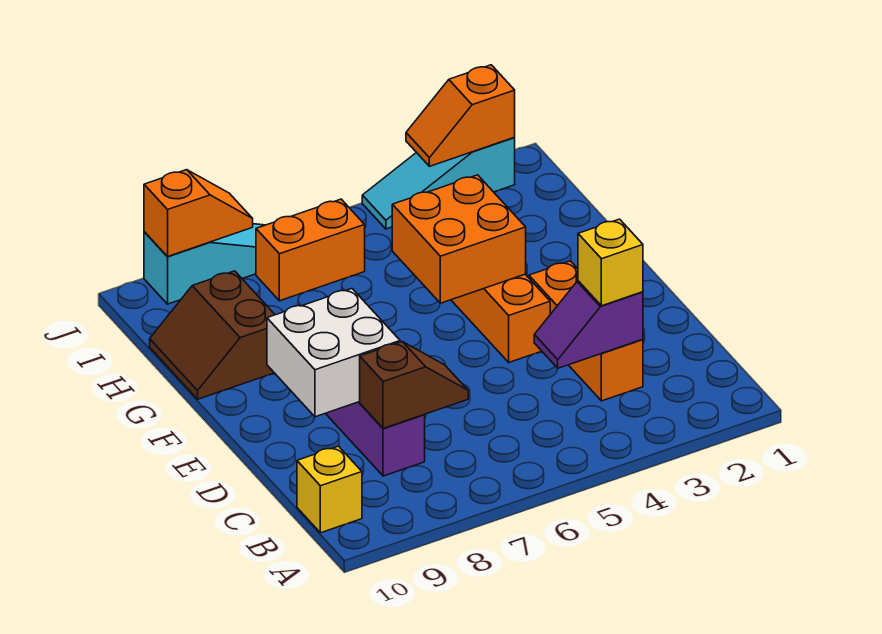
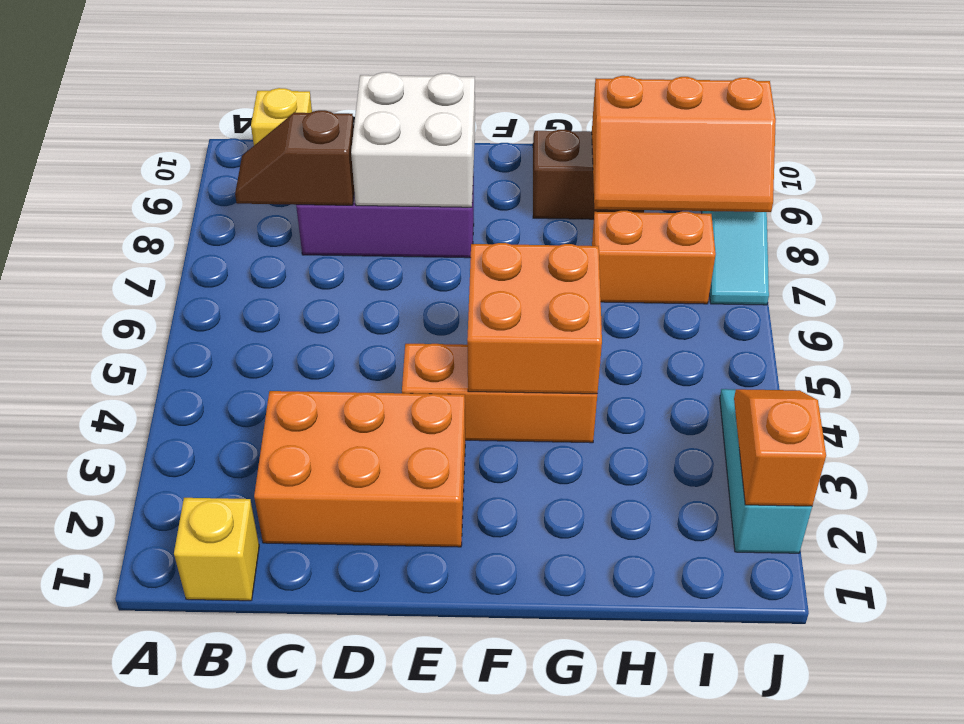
orange brick C3:E3 level 1 -> orange brick C2:E3 level 1
purple slope C3:C4 level 2 top 3 -> none
yellow brick C3 level 3 -> yellow brick B1 level 1
brown slope C7:C8 level 2 top 8 -> brown slope B8:C8 level 2 top C
orange brick I6:I7 level 1 -> orange brick H7:I7 level 1
orange slope J8:J9 level 2 top 9 -> orange slope H8:J9 level 2 top 9

